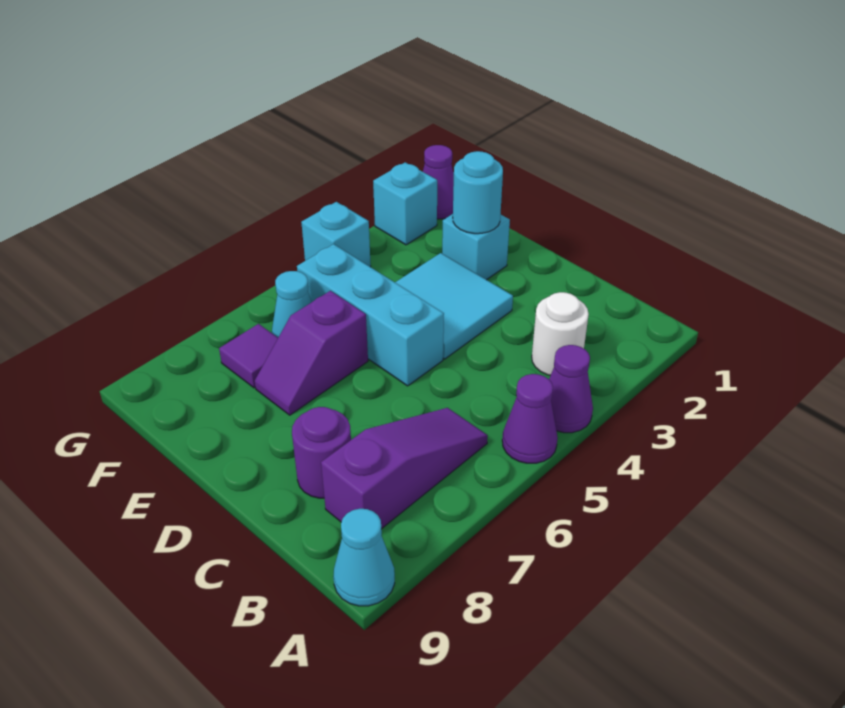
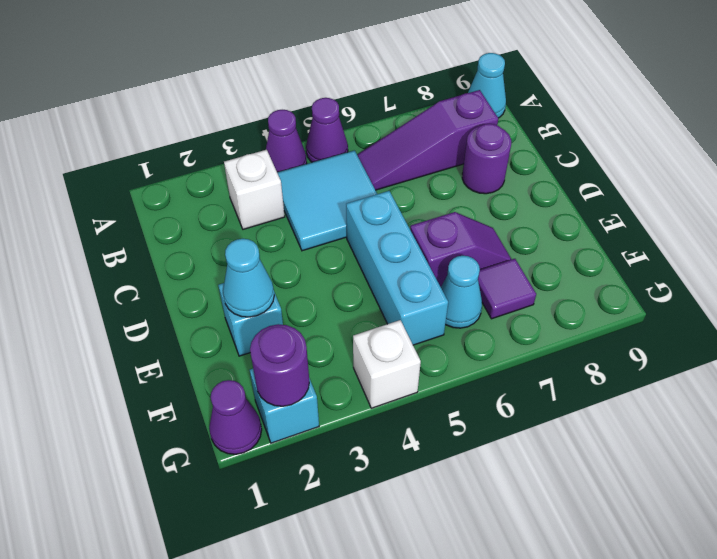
white round brick B3 level 1 -> white brick B3 level 1
cyan tile D3:E4 level 1 -> cyan tile B4:C5 level 1
cyan round brick E2 level 2 -> cyan cone E2 level 2
none -> purple round brick G2 level 2
cyan brick G4 level 1 -> white brick G4 level 1

